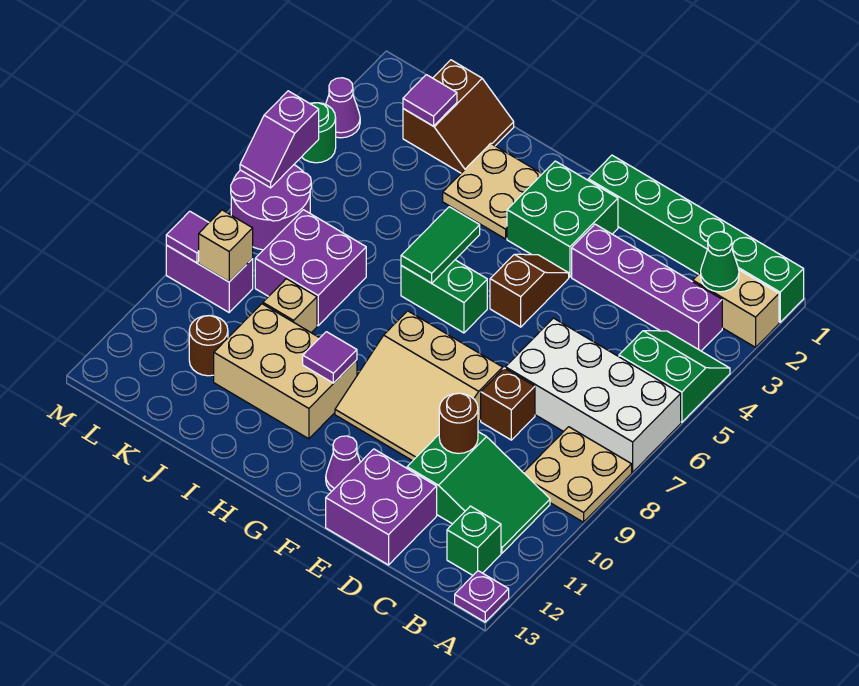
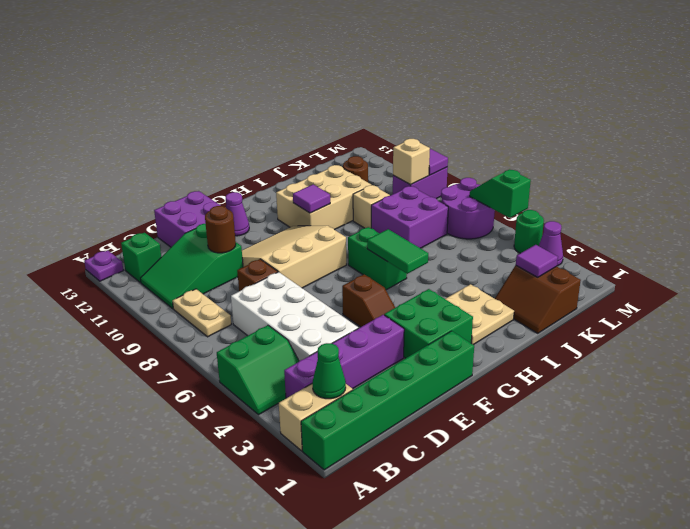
white brick A6:D7 level 1 -> white brick C4:D7 level 1
tan plate A8:B9 level 1 -> tan plate B8:B9 level 1
green brick G6:H6 level 1 -> green brick H6:H7 level 1
purple slope M5:M6 level 2 top 5 -> green slope M5:M6 level 2 top 5

